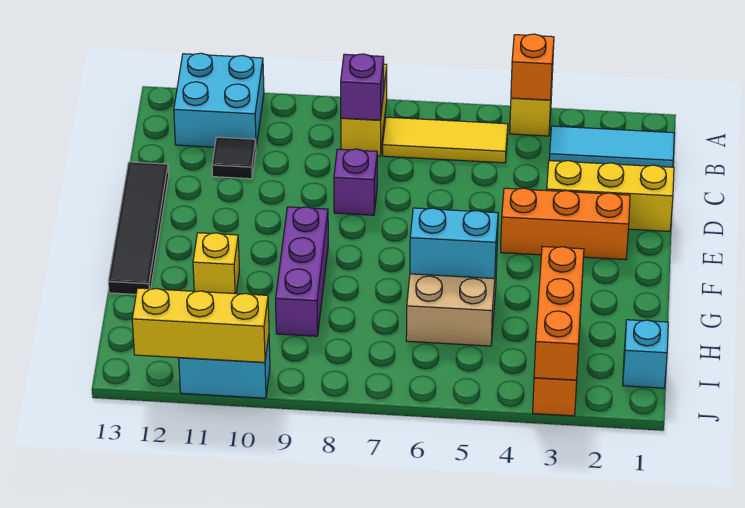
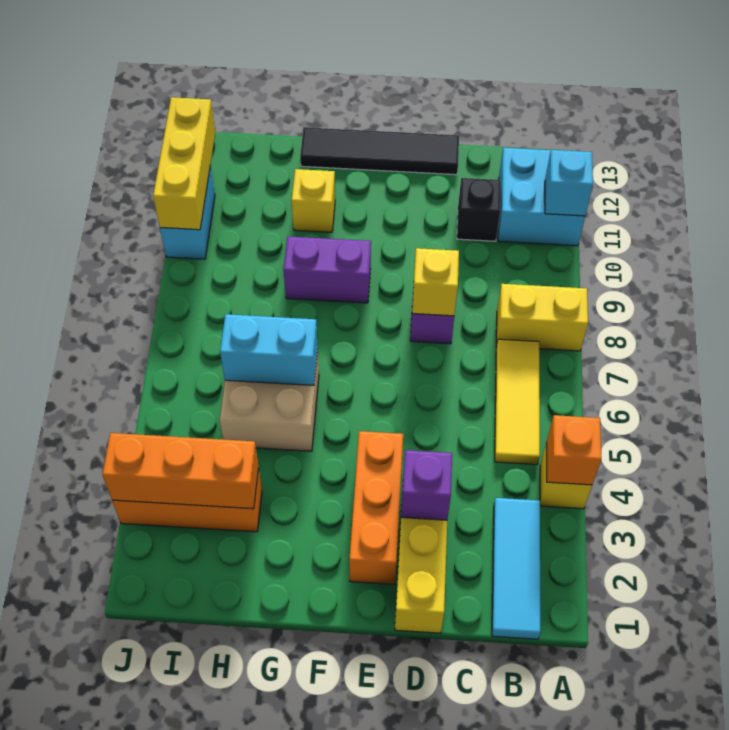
purple brick B8 level 2 -> purple brick D3 level 2
black tile C11 level 1 -> black brick C11 level 1
none -> yellow brick D8 level 2
purple brick F9:H9 level 1 -> purple brick F9:G9 level 1
cyan brick G5:G6 level 2 -> cyan brick G6:H6 level 2
cyan brick I1 level 1 -> cyan brick A11 level 2

